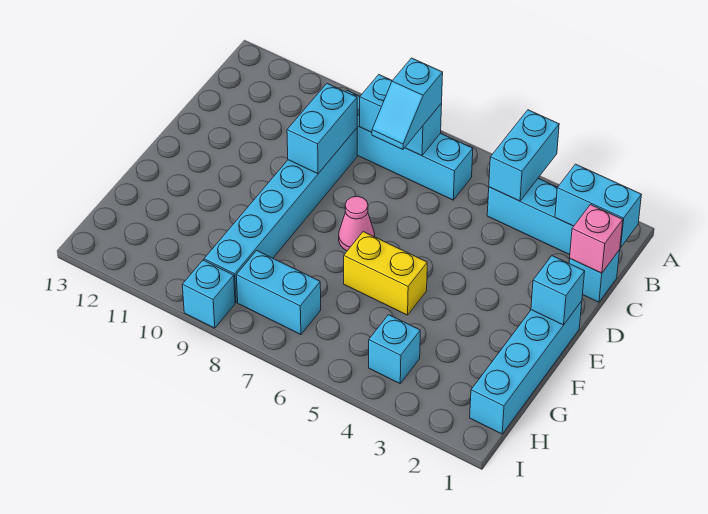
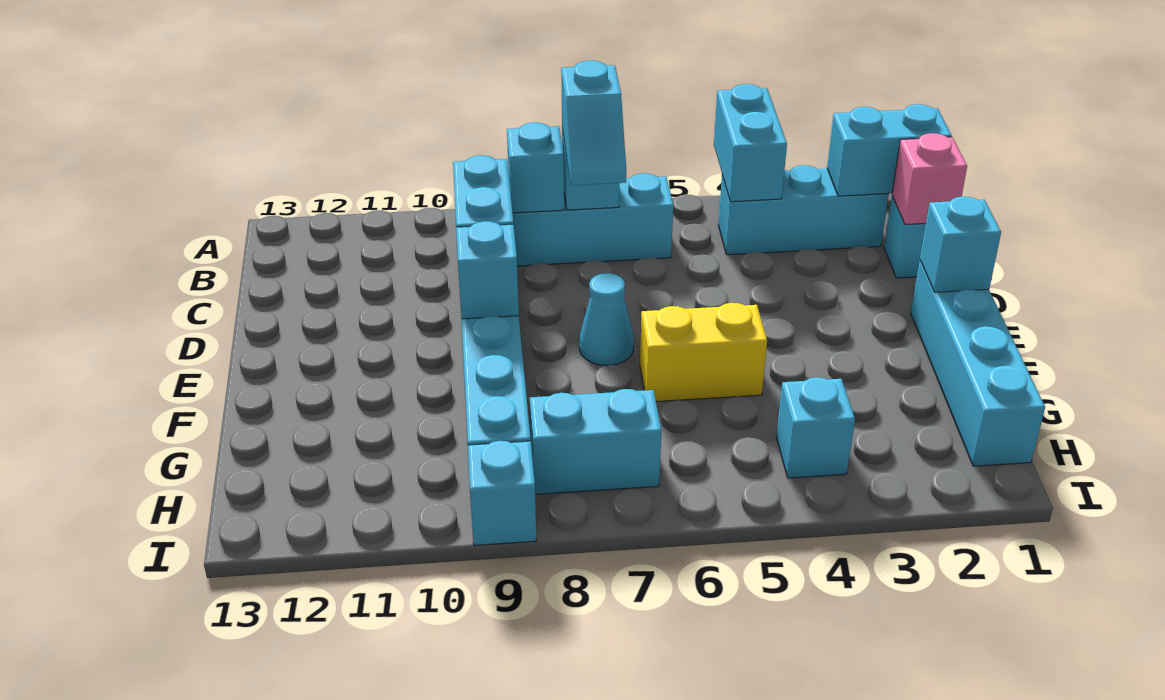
pink cone E7 level 1 -> cyan cone E7 level 1
none -> cyan brick E9 level 2

